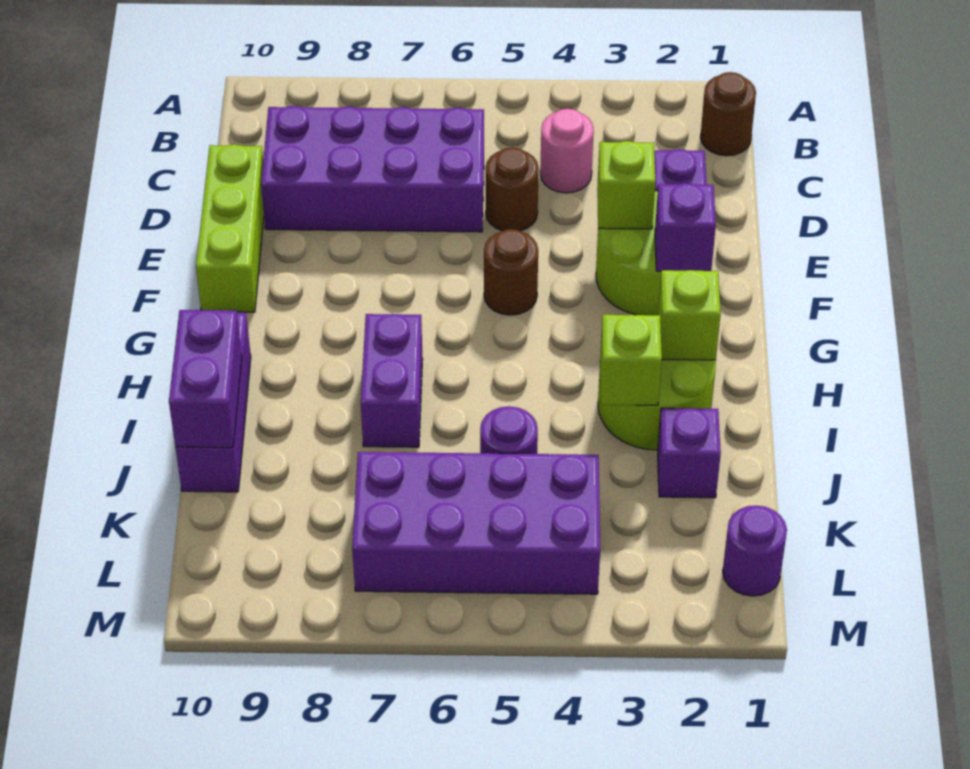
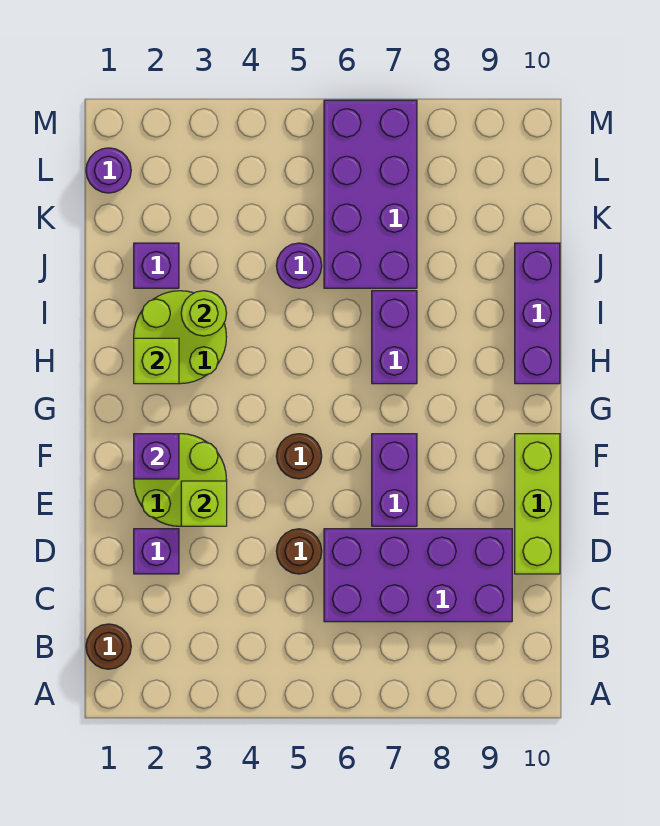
pink round brick C4 level 1 -> none
lime brick I3 level 2 -> lime round brick I3 level 2
purple brick I10:J10 level 2 -> purple brick E7:F7 level 1
purple brick K4:L7 level 1 -> purple brick J6:M7 level 1

